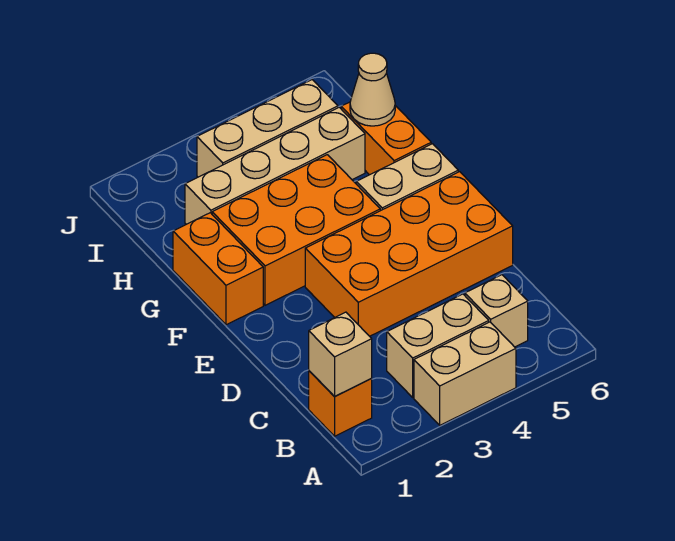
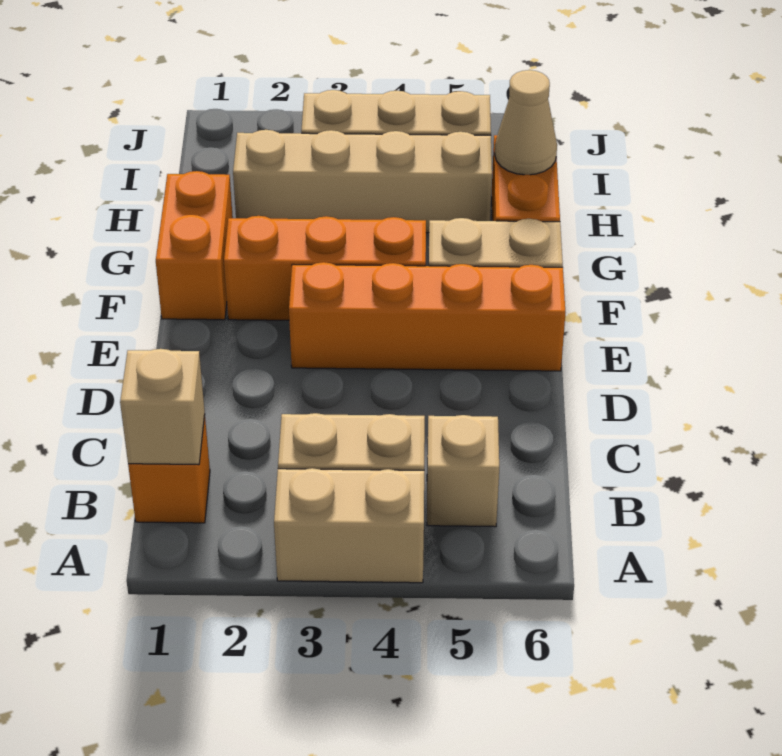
orange brick D3:E6 level 1 -> orange brick E3:E6 level 1
orange brick F2:G4 level 1 -> orange brick F2:F4 level 1

